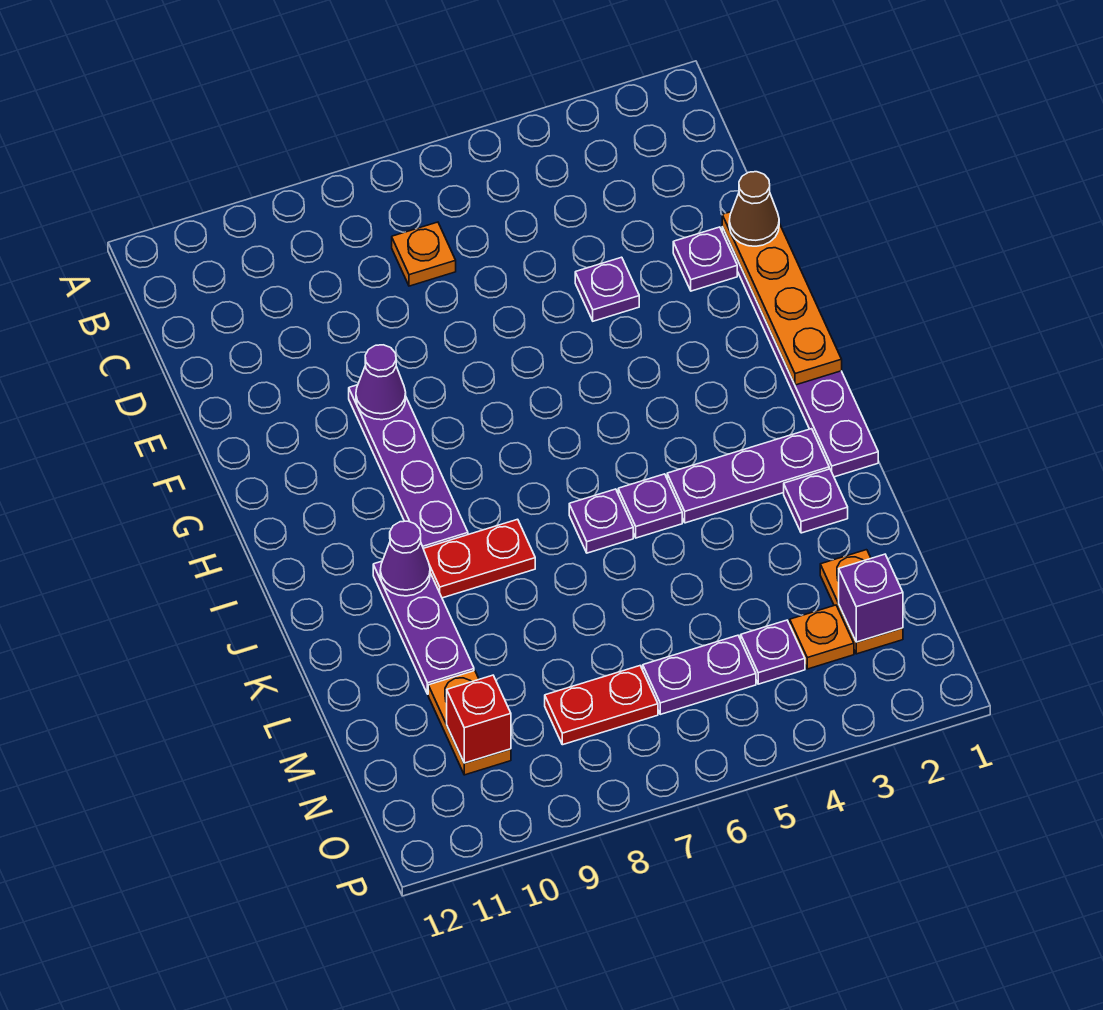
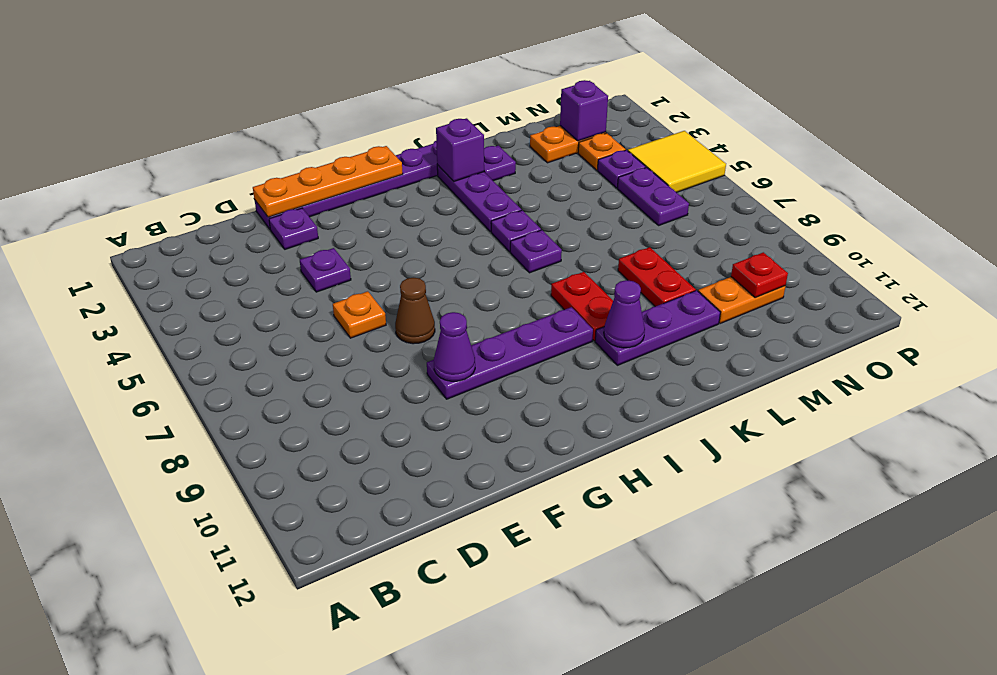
orange plate C7 level 1 -> orange plate E6 level 1
brown cone E1 level 3 -> brown cone F7 level 1
none -> purple brick J2 level 2
red plate N7:N8 level 1 -> red plate L8:L9 level 1
red brick N10 level 2 -> red plate N10 level 2
none -> yellow tile O4:P5 level 1

